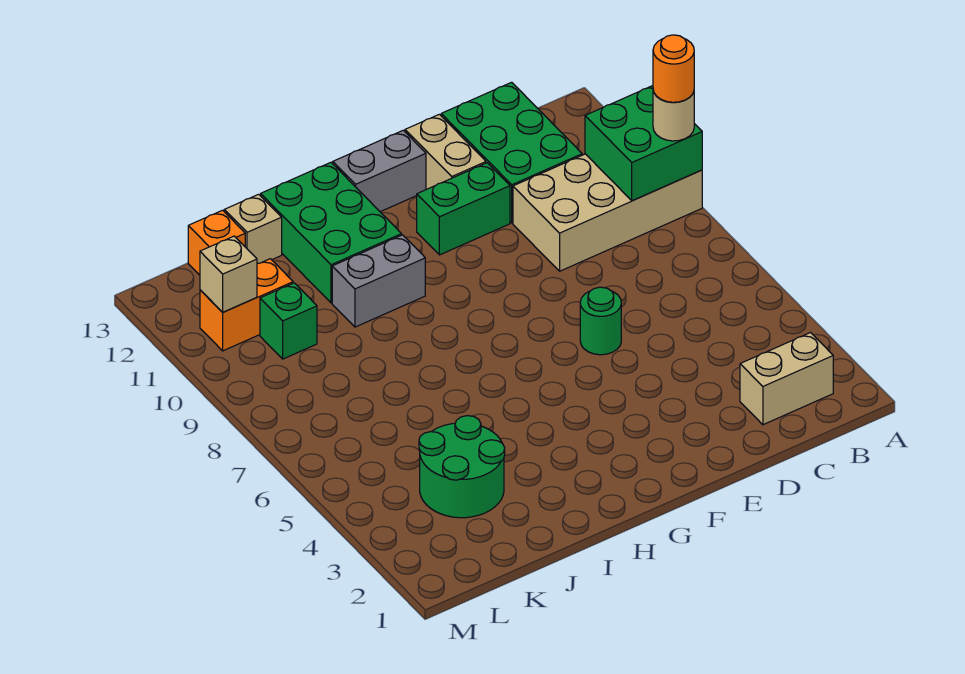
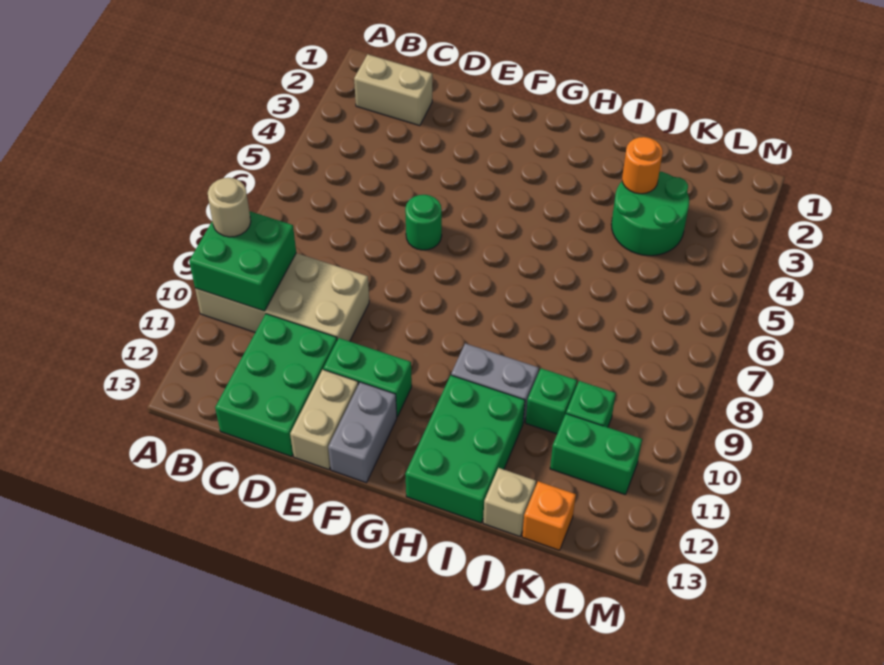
orange round brick A9 level 4 -> orange round brick J3 level 2
grey brick F13:G13 level 1 -> grey brick F12:F13 level 1
none -> green brick J10 level 1
orange brick K11:L11 level 1 -> green brick K11:L11 level 1
tan brick L11 level 2 -> none

